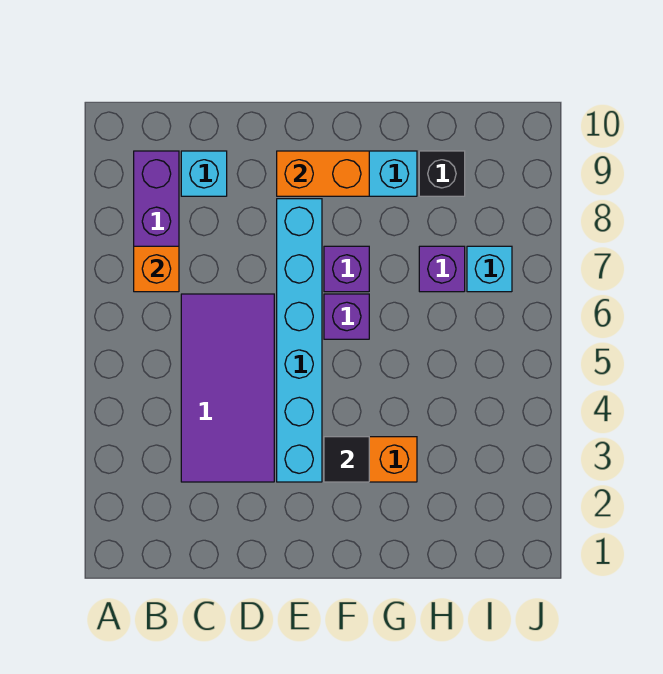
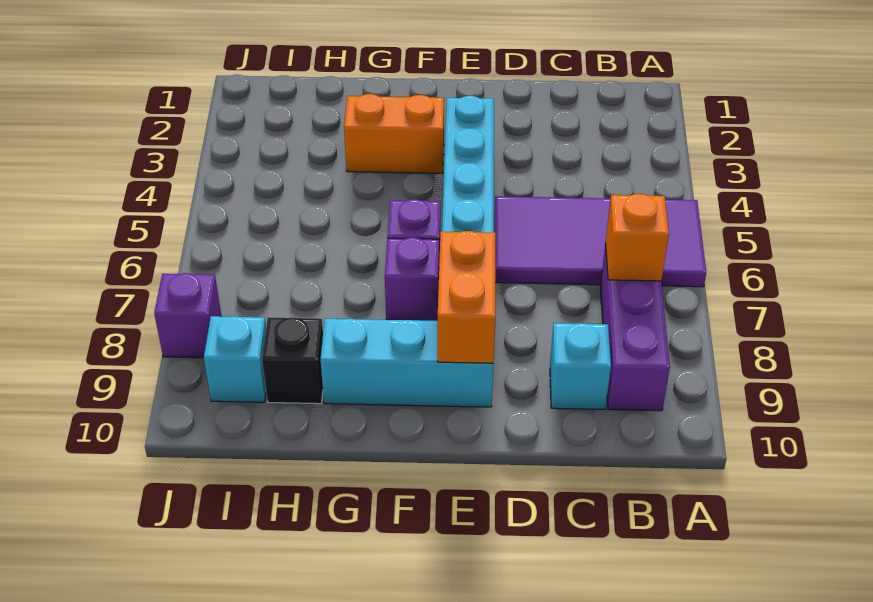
purple tile C3:D6 level 1 -> purple tile A5:D6 level 1
orange brick E9:F9 level 2 -> orange brick E8:E9 level 2
black tile F3 level 2 -> none
purple brick H7 level 1 -> purple brick J8 level 1
cyan brick I7 level 1 -> cyan brick I9 level 1

